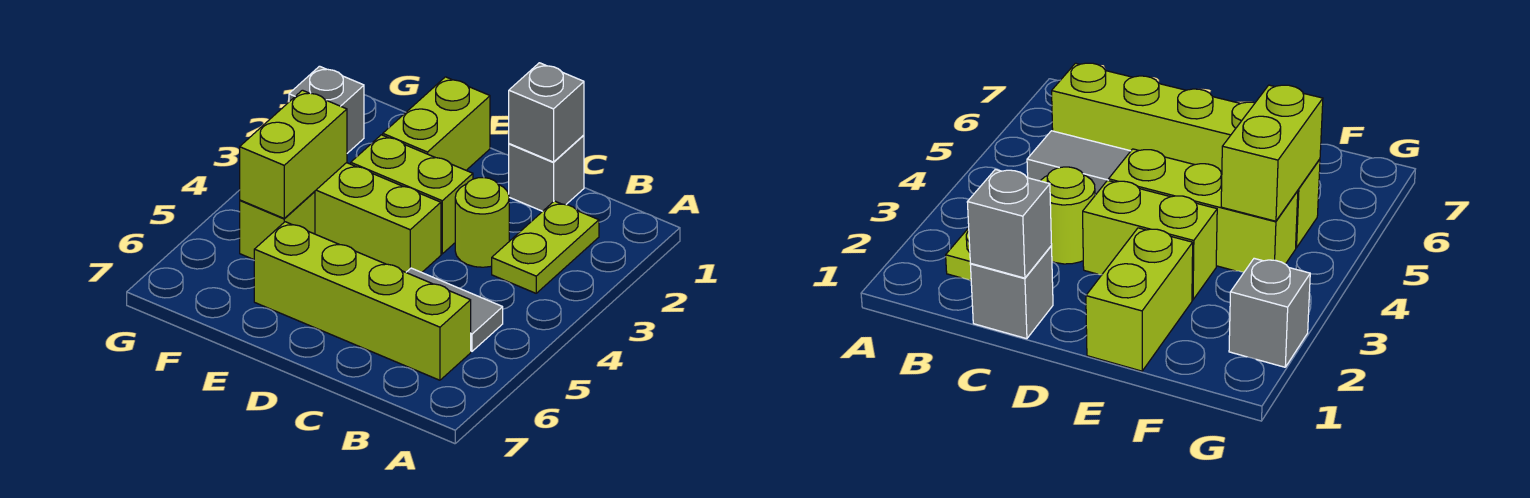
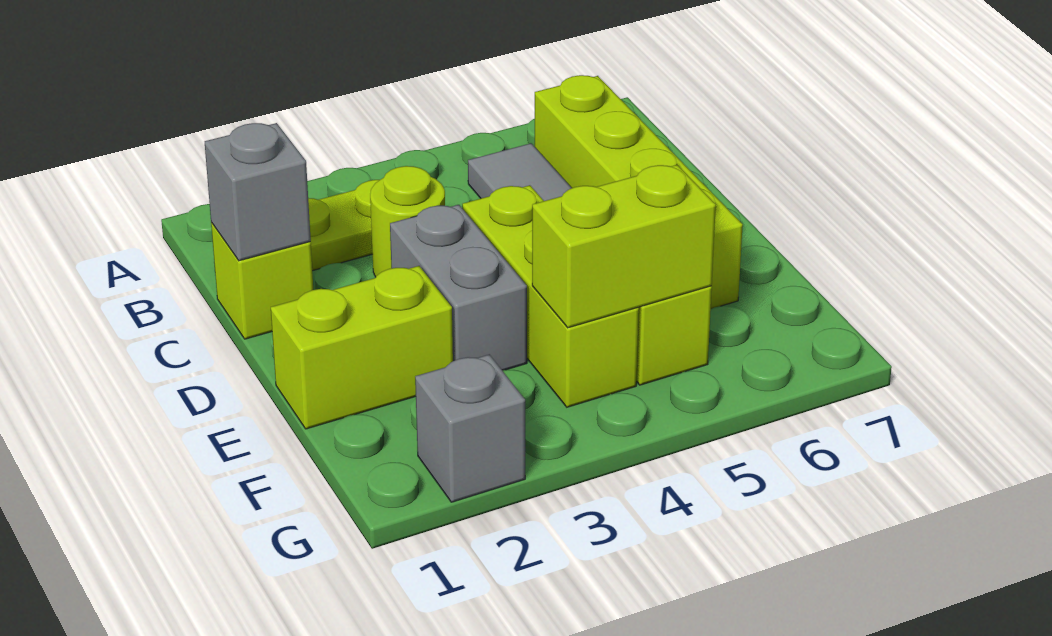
grey brick C1 level 1 -> lime brick C1 level 1
lime brick D3:E3 level 1 -> grey brick D3:E3 level 1

